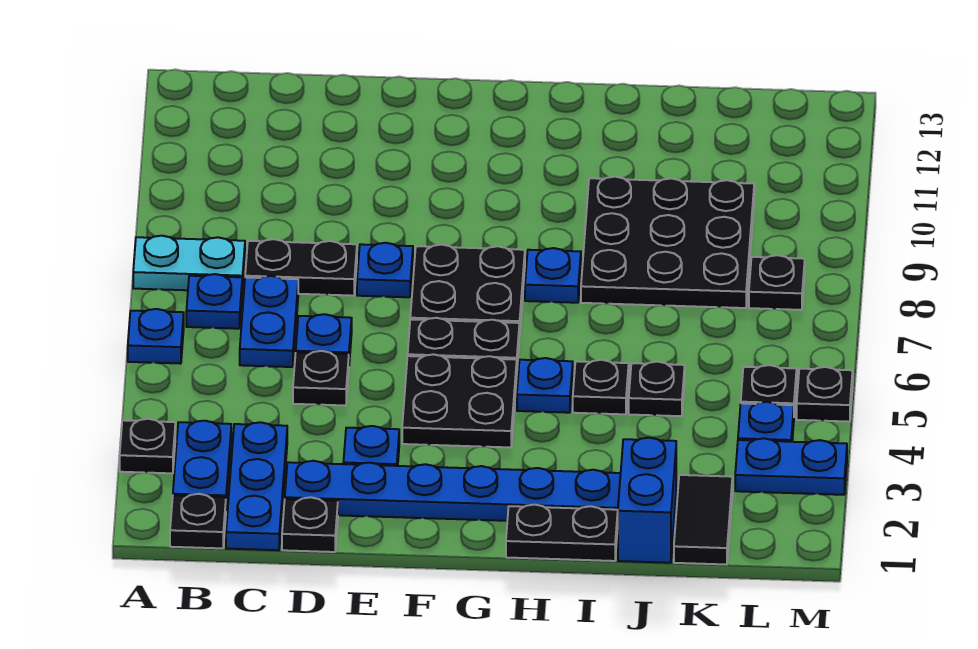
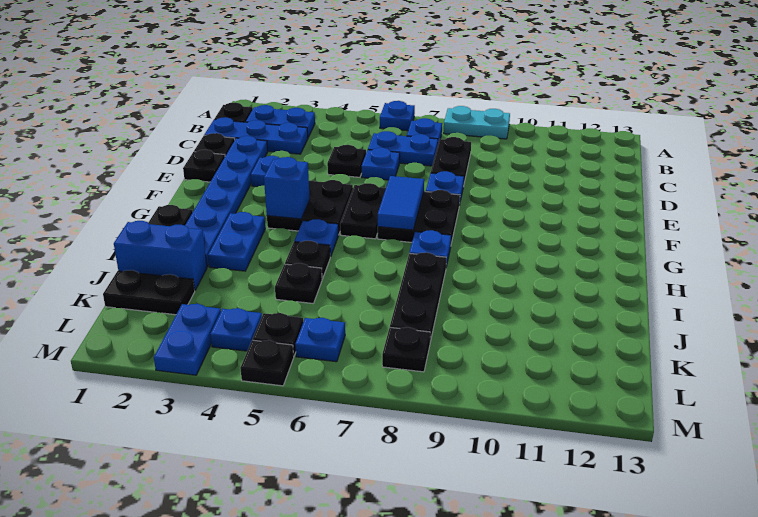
black plate A3 level 1 -> black plate E1 level 1
cyan plate A8:B8 level 1 -> cyan plate A8:A9 level 1
none -> blue tile F7:G7 level 2
none -> blue brick G4 level 2
none -> blue plate H3:I3 level 1
black plate I8:K10 level 1 -> black plate I8:K8 level 1
black tile K1:K2 level 1 -> black plate K1:K2 level 1
none -> blue plate L6 level 1

